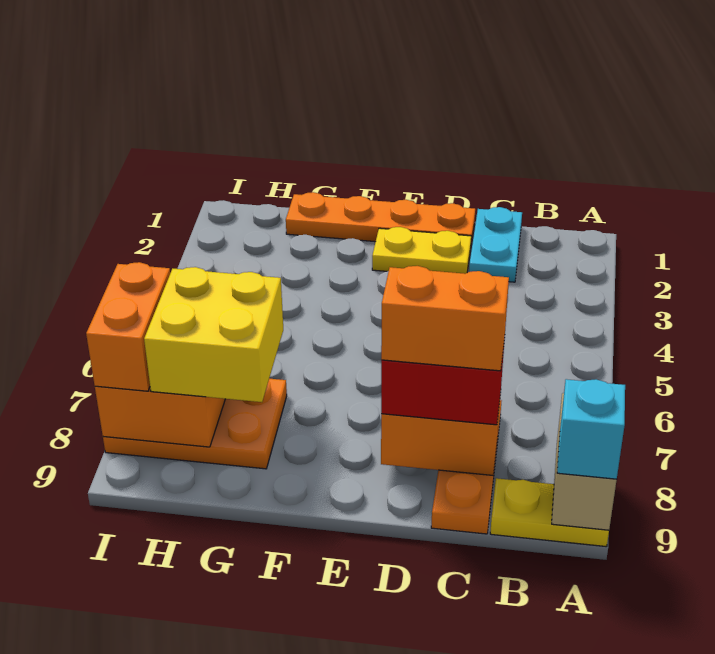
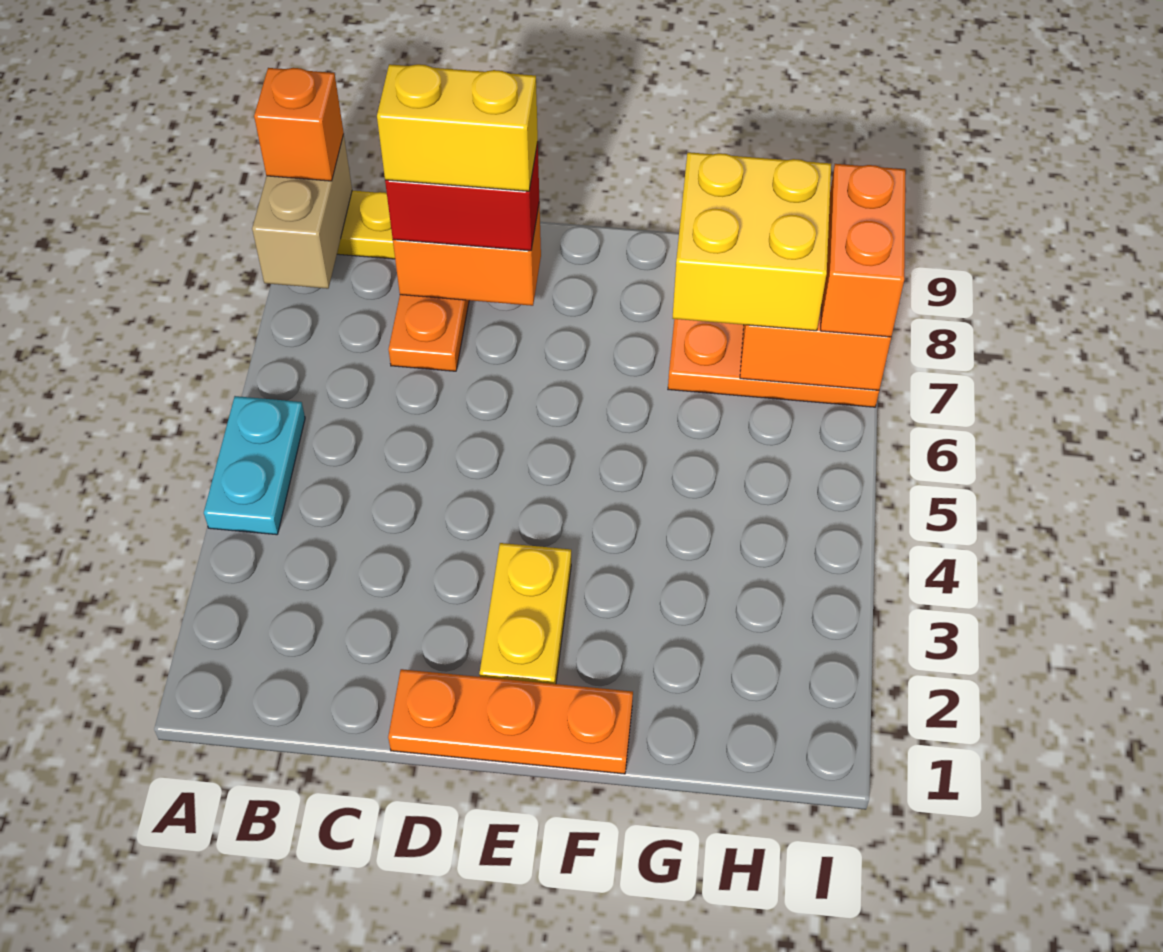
cyan brick A9 level 3 -> orange brick A9 level 3
cyan plate C1:C2 level 1 -> cyan plate A4:A5 level 1
orange brick C8:D8 level 4 -> yellow brick C8:D8 level 4
orange plate D1:G1 level 1 -> orange plate D1:F1 level 1
yellow plate D2:E2 level 1 -> yellow plate E2:E3 level 1

